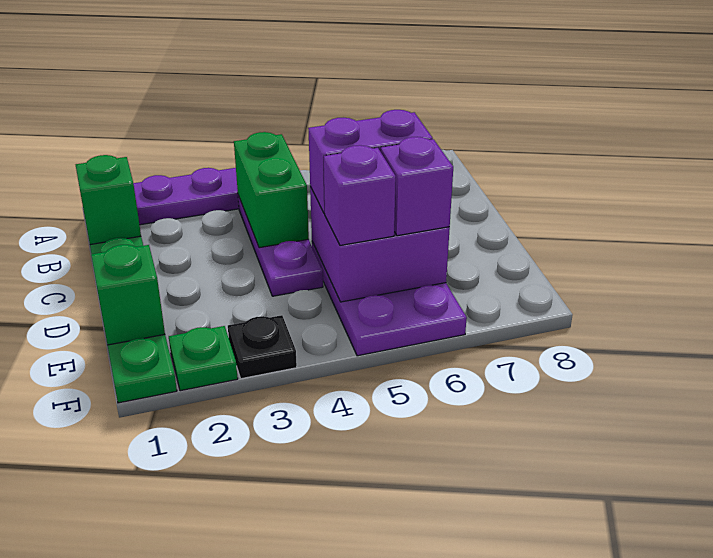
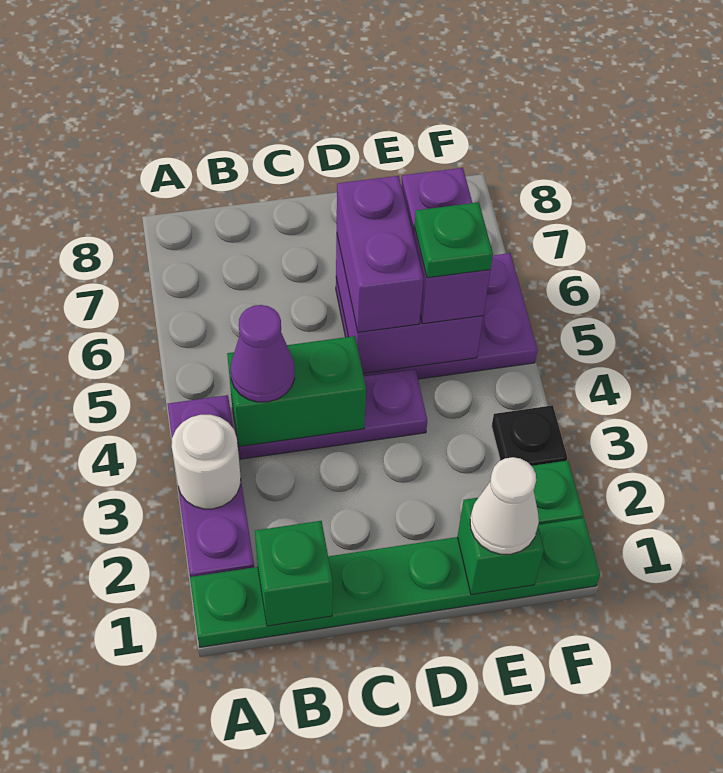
none -> white round brick A3 level 2
none -> purple cone B4 level 3
none -> white cone E1 level 3
none -> green plate E5 level 4

